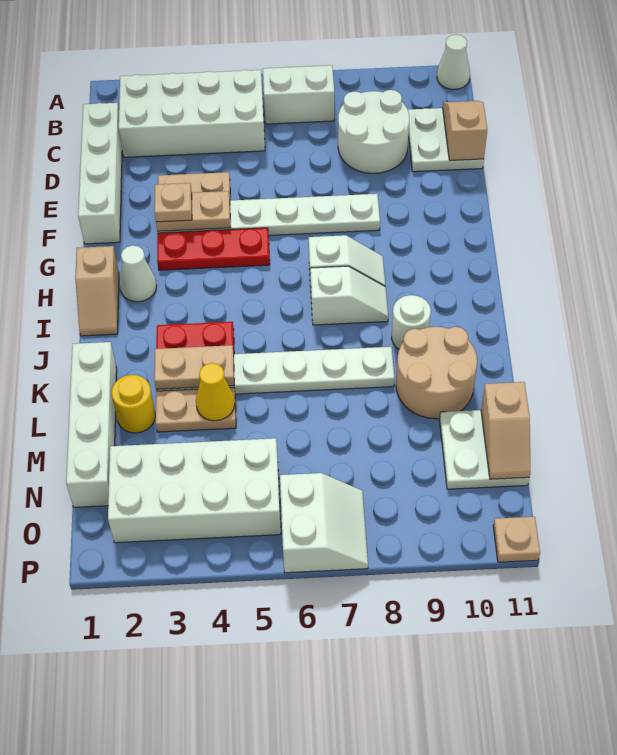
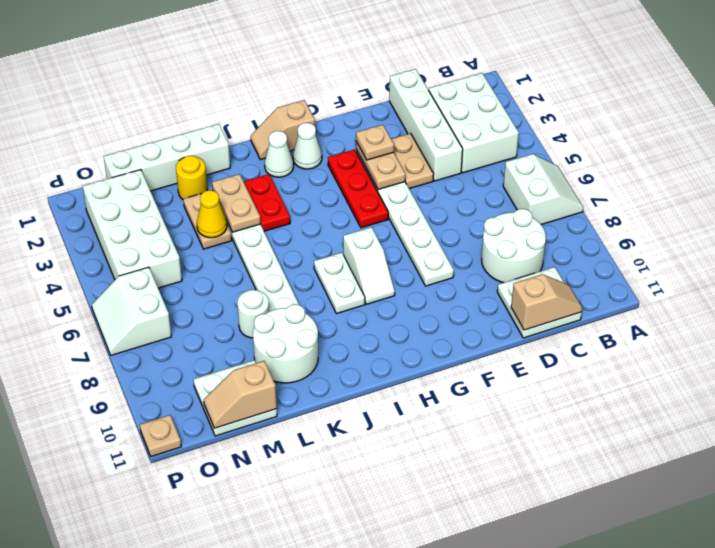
white cone A11 level 1 -> white cone I2 level 1
white brick B2:C5 level 1 -> white brick B2:C4 level 1
white brick C1:F1 level 1 -> white brick D1:D4 level 1
white slope I7:I8 level 1 top 7 -> white plate I7:I8 level 1
white round brick J9 level 1 -> white round brick L8 level 1
tan round brick K9:L10 level 1 -> white round brick K9:L10 level 1
white slope O6:P7 level 1 top 6 -> white slope O6:P7 level 1 top O

